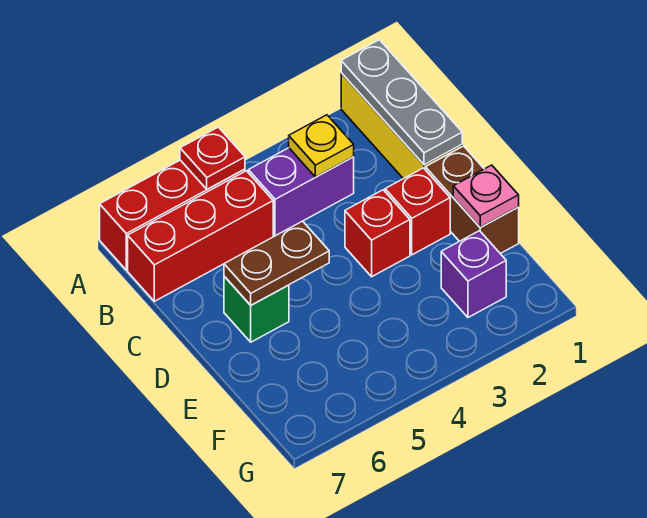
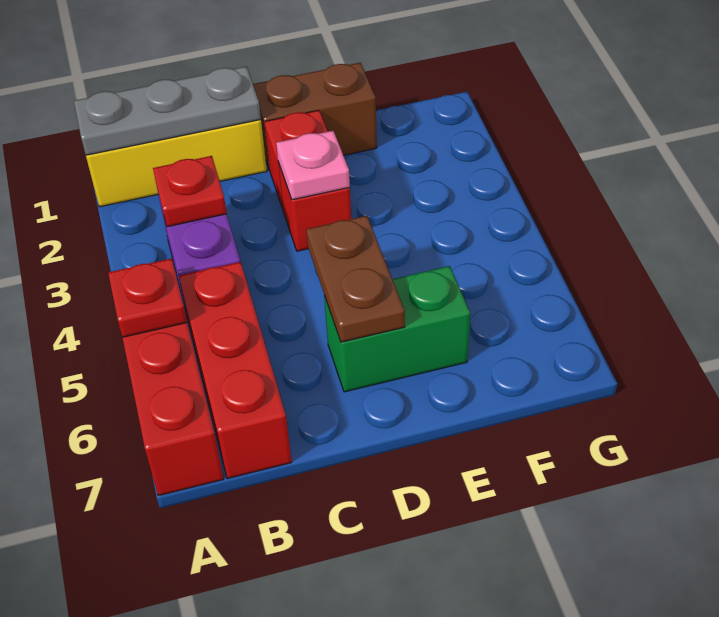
yellow plate B3 level 2 -> red plate B3 level 2
green brick D6 level 1 -> green brick D6:E6 level 1
pink plate E1 level 2 -> pink plate D3 level 2
purple brick F2 level 1 -> none

